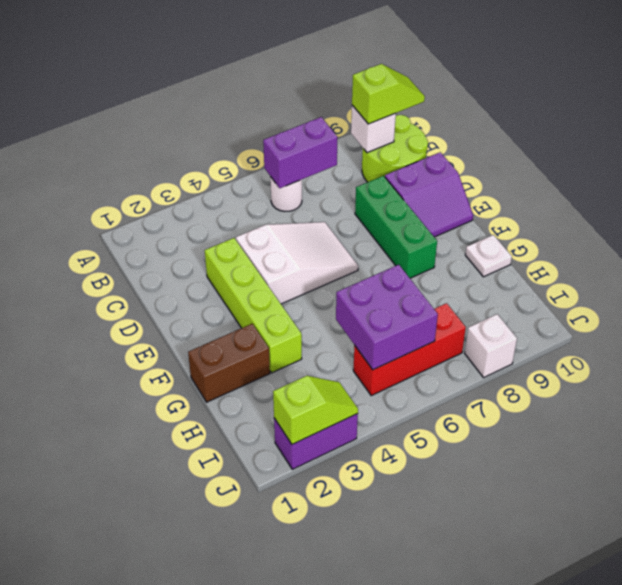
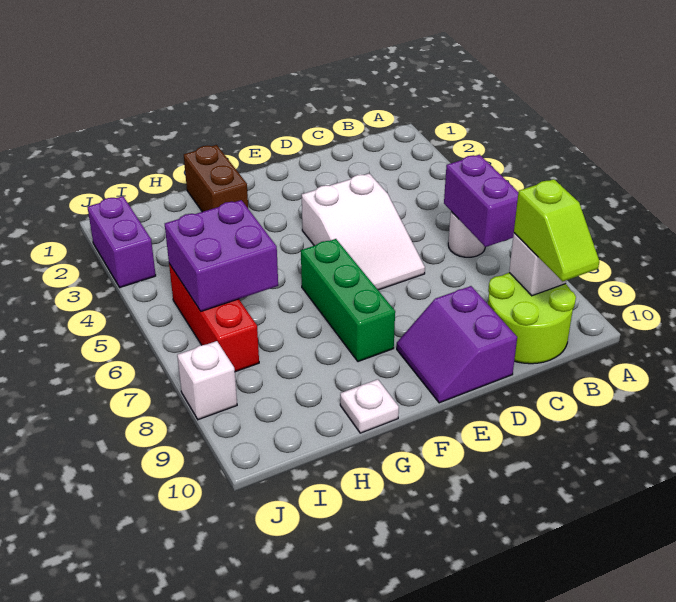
lime brick D3:G3 level 1 -> none
green brick D8:F8 level 1 -> green brick F6:F8 level 1
lime slope J2:J3 level 2 top 2 -> none

